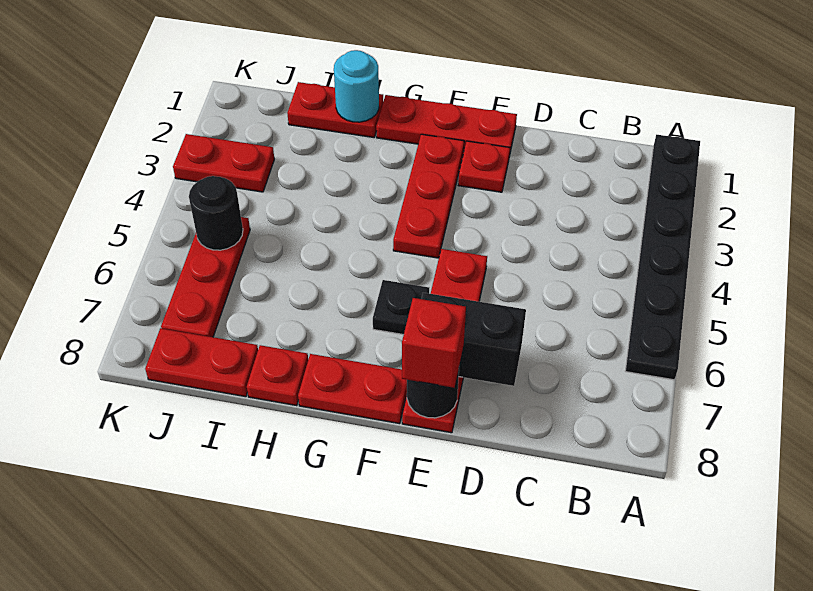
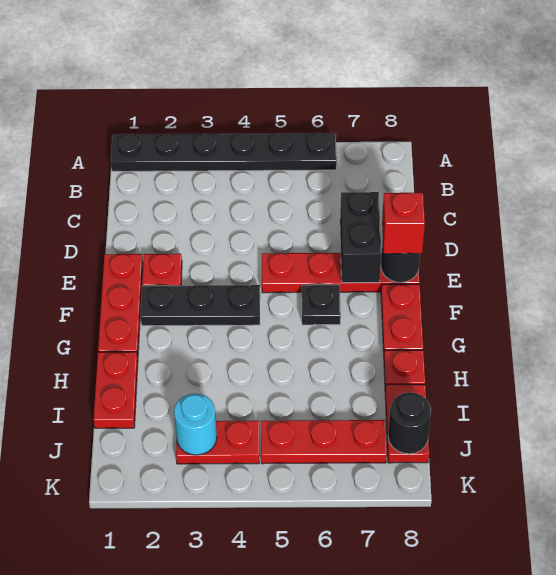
red plate F2:F4 level 1 -> black plate F2:F4 level 1
cyan round brick H1 level 2 -> cyan round brick J3 level 2
red plate J3:K3 level 1 -> red plate J3:J4 level 1
black round brick J5 level 2 -> black round brick J8 level 2

